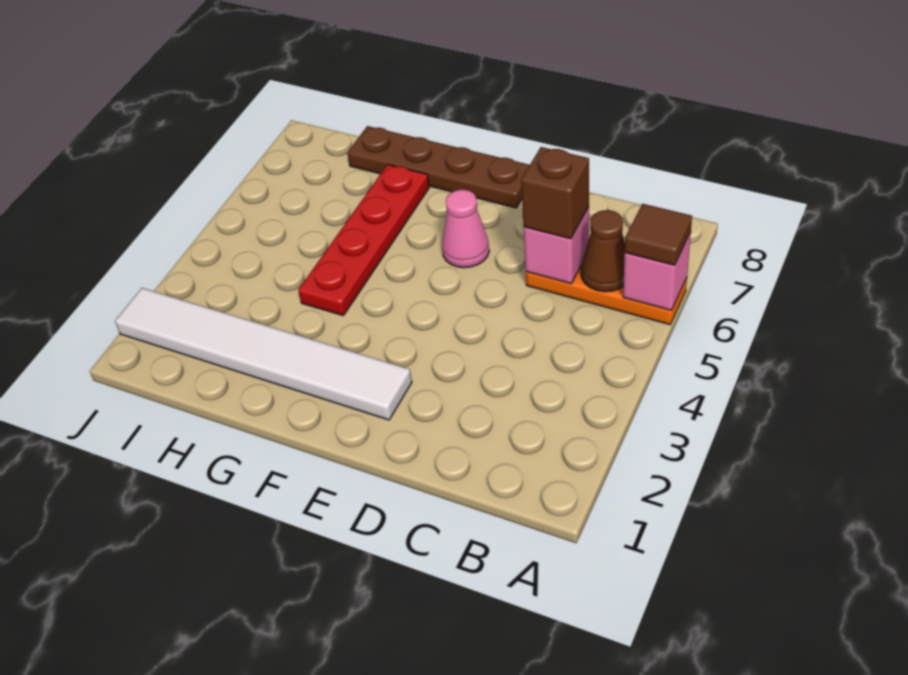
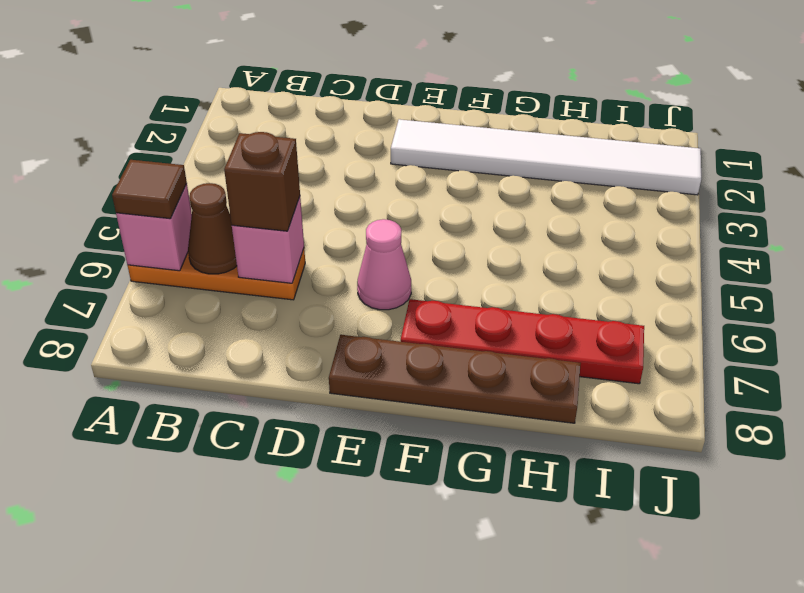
red plate G4:G7 level 1 -> red plate F7:I7 level 1

